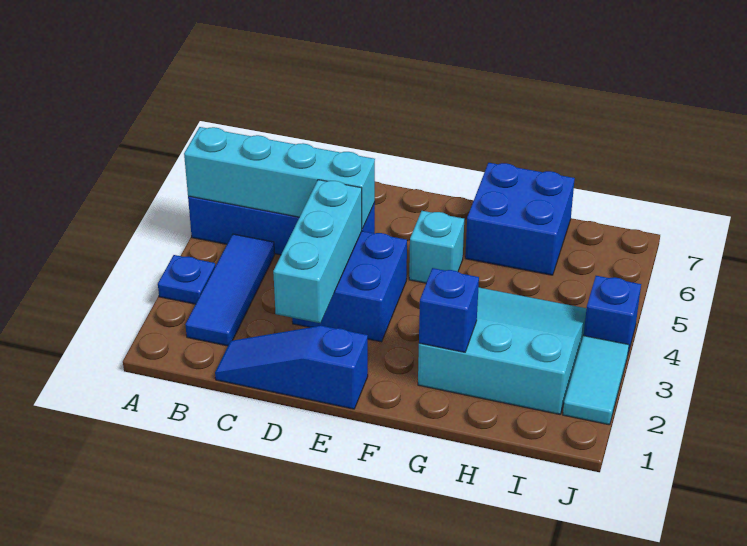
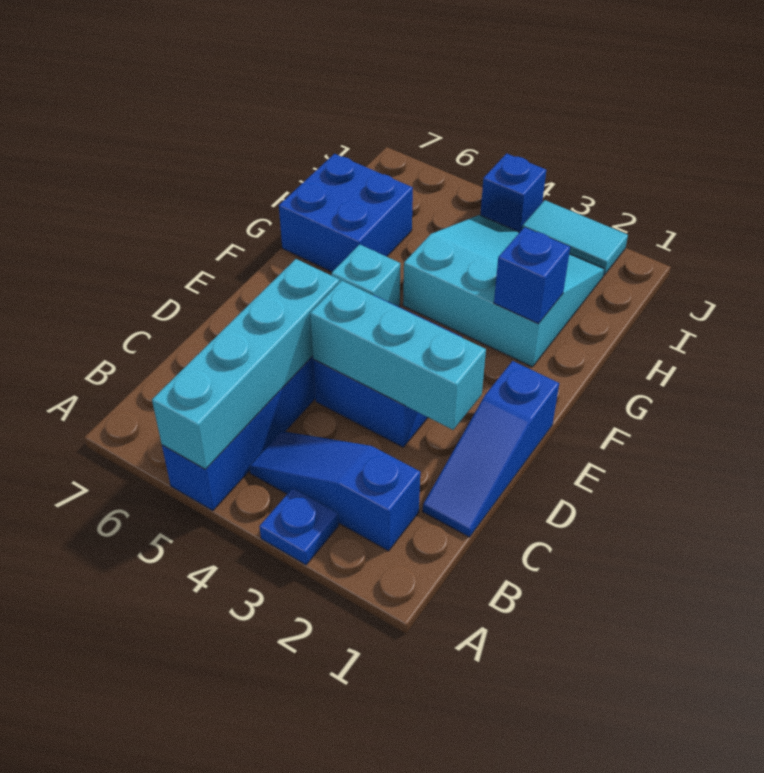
blue tile B2:B4 level 1 -> blue slope B2:B4 level 1 top 2
cyan slope G2:I4 level 1 top 2 -> cyan slope G2:I4 level 1 top G

